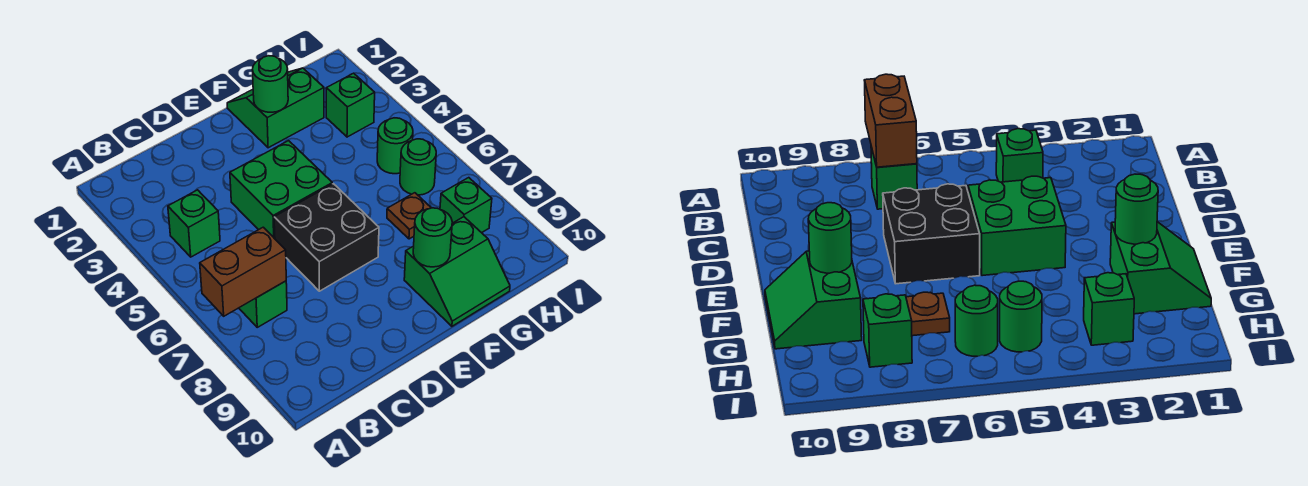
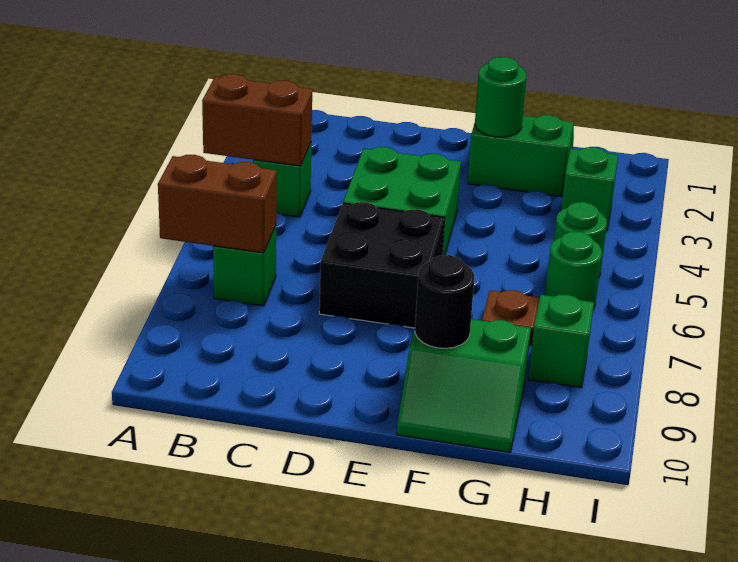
none -> brown brick A4:B4 level 2
green round brick F9 level 2 -> black round brick F9 level 2

